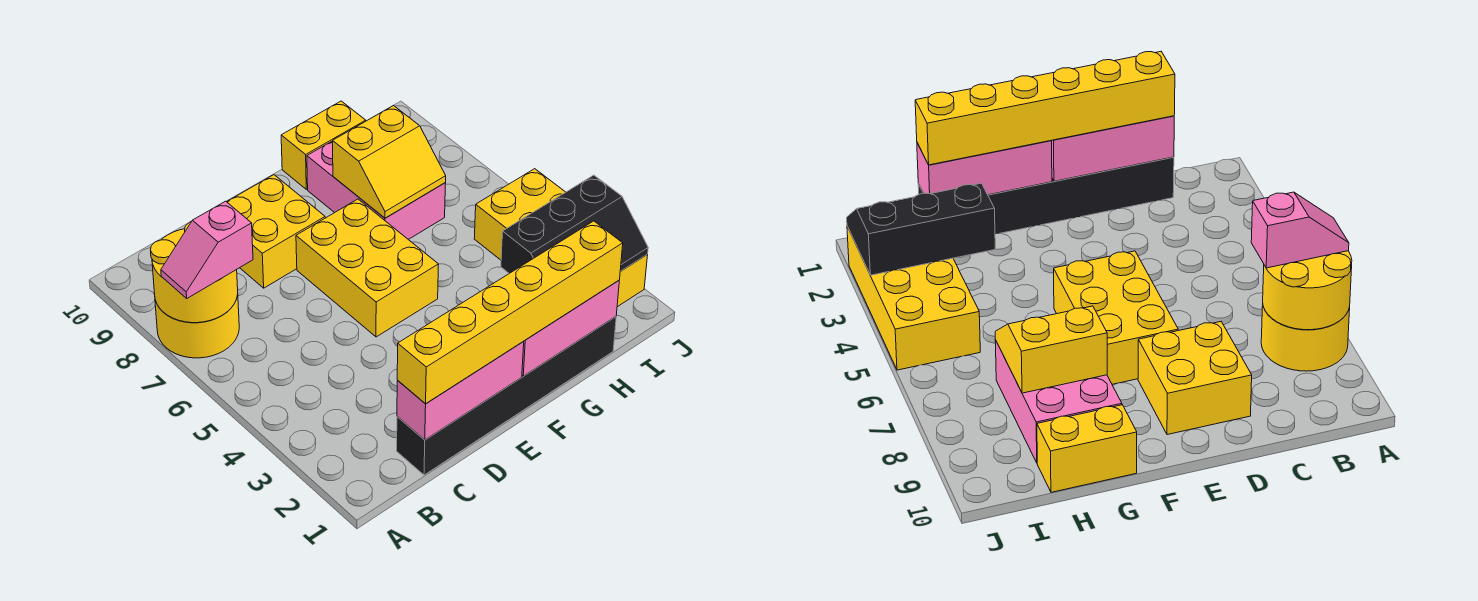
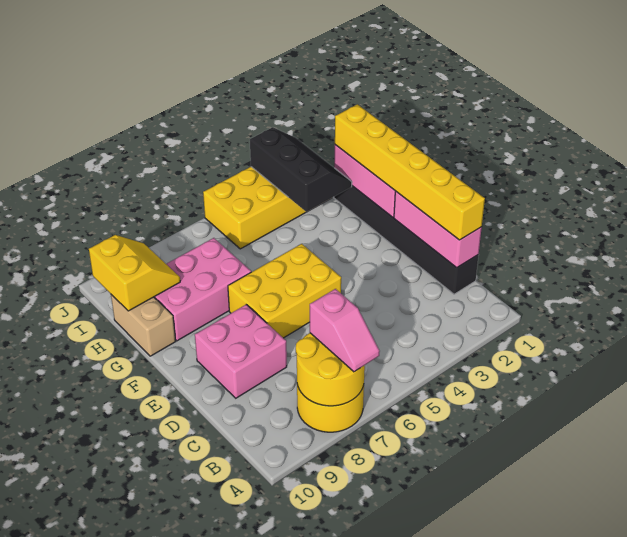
yellow brick D8:E9 level 1 -> pink brick D8:E9 level 1
yellow slope G7:H8 level 2 top 8 -> yellow slope H9:I10 level 2 top 10
yellow brick G10:H10 level 1 -> tan brick G10:H10 level 1

